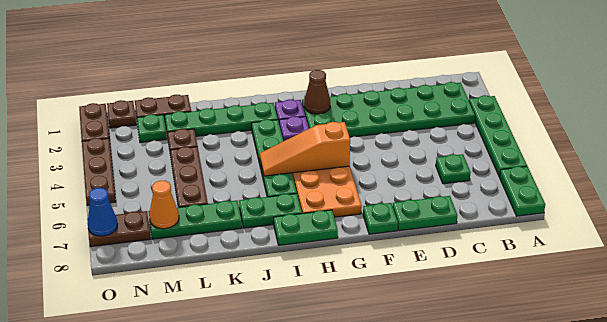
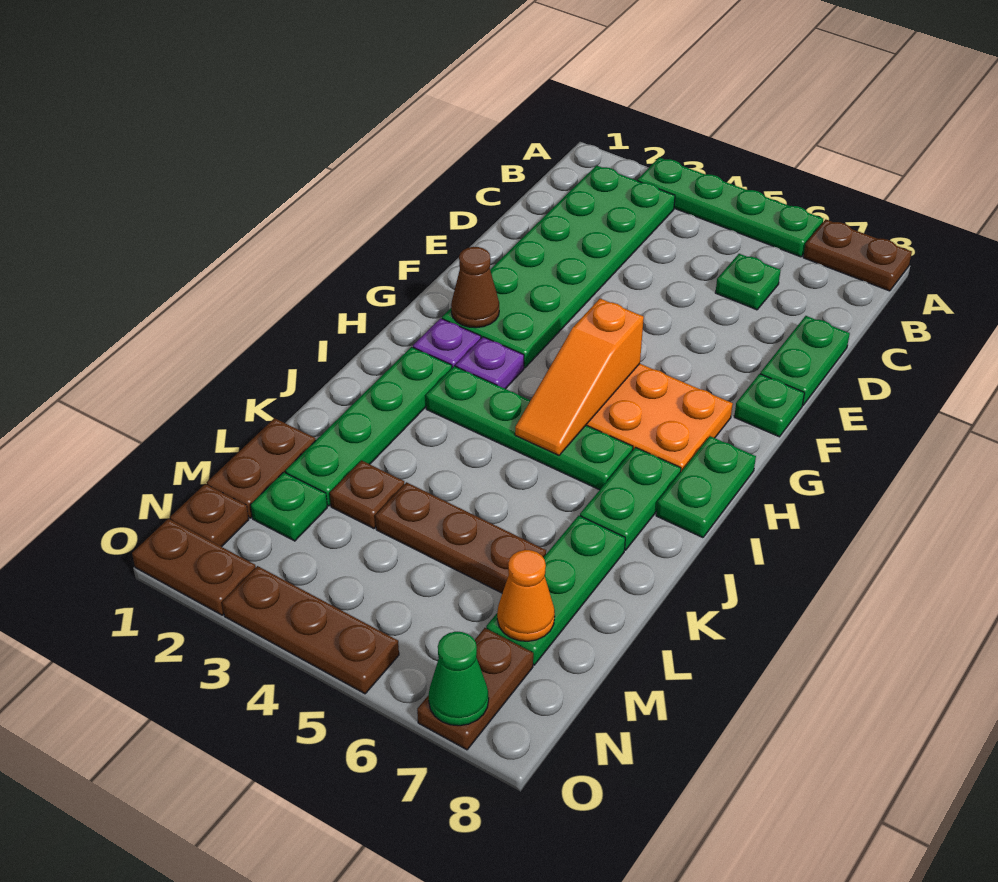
green plate A7:A8 level 1 -> brown plate A7:A8 level 1
blue cone O7 level 2 -> green cone O7 level 2

